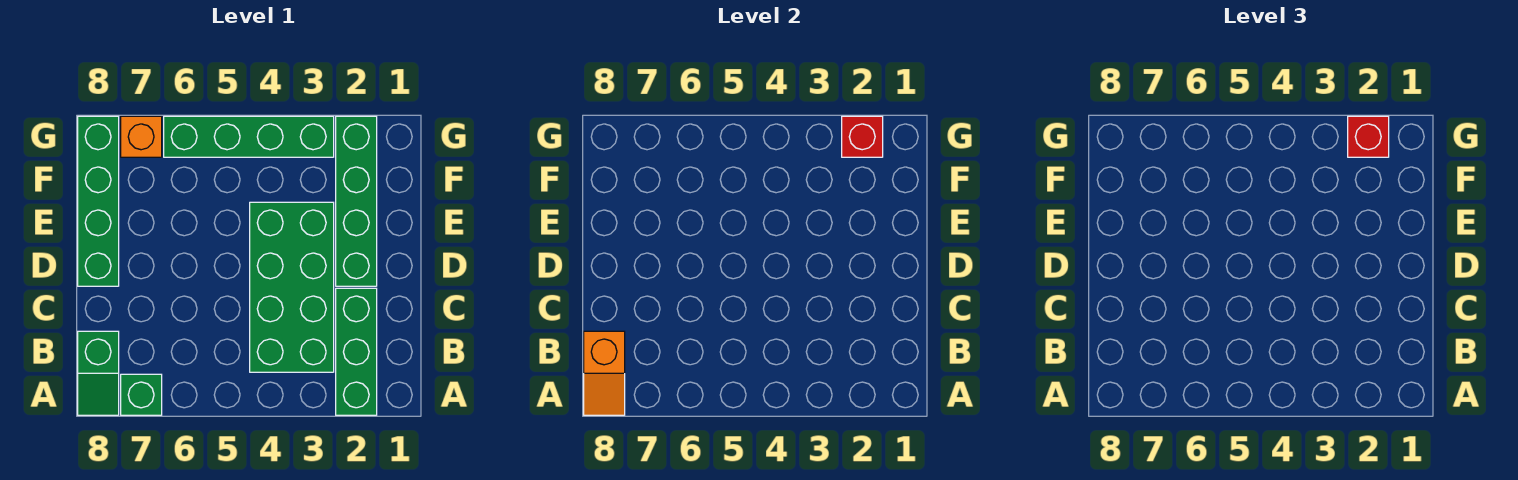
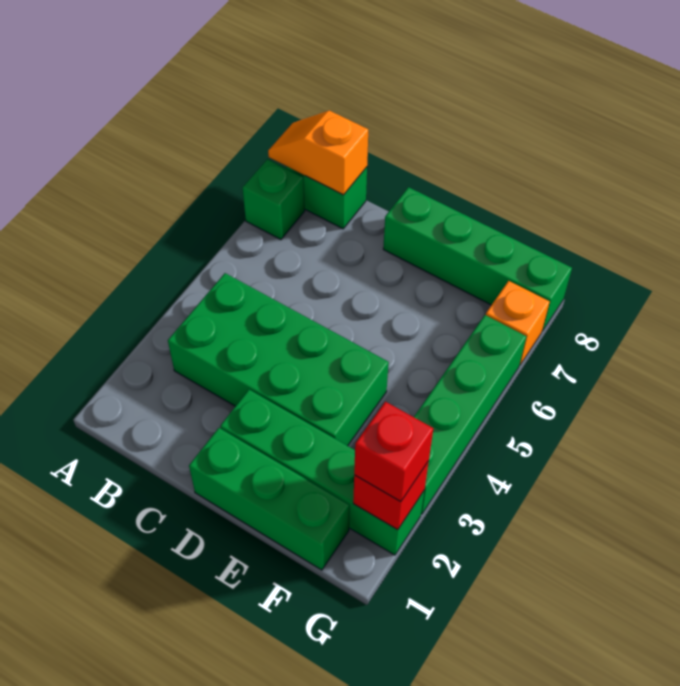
green brick A2:C2 level 1 -> green brick D1:F1 level 1

